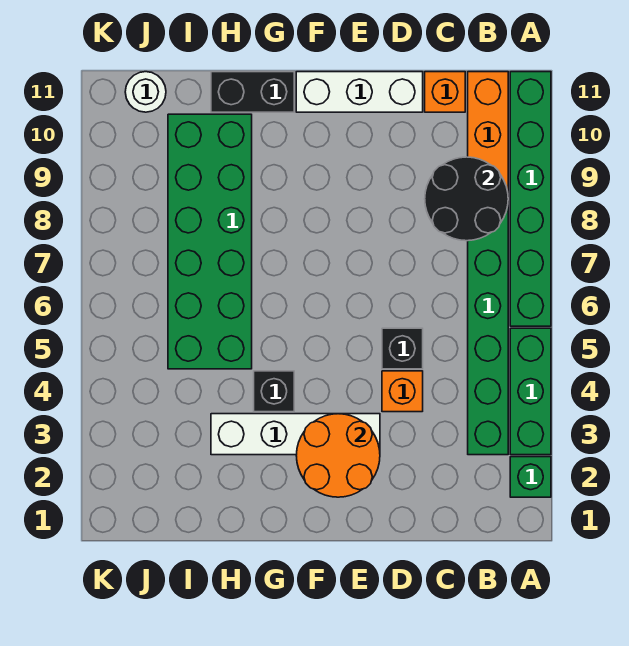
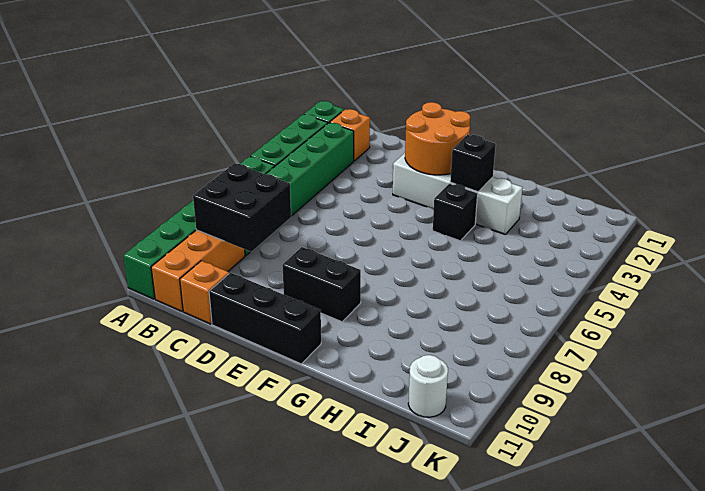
black round brick B8:C9 level 2 -> black brick B8:C9 level 2
orange brick D4 level 1 -> orange brick B2 level 1
black brick D5 level 1 -> black brick G3 level 2
white brick D11:F11 level 1 -> black brick D11:F11 level 1
black brick G11:H11 level 1 -> black brick E9:F9 level 1
green brick H5:I10 level 1 -> none

